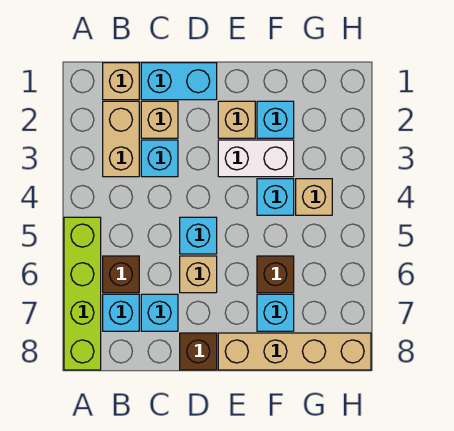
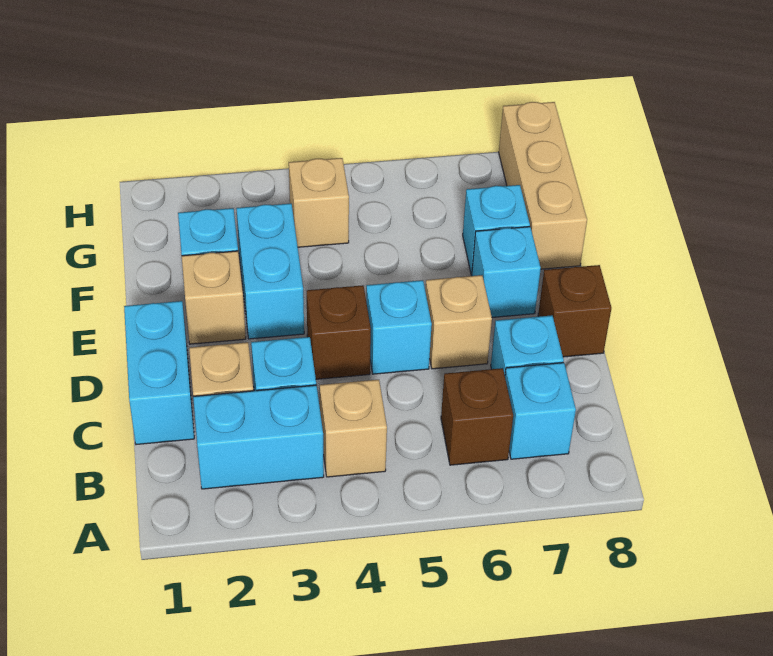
lime brick A5:A8 level 1 -> none
tan brick B1 level 1 -> tan brick B4 level 1
tan brick B2:B3 level 1 -> cyan brick B2:B3 level 1
white brick E3:F3 level 1 -> cyan brick E3:F3 level 1
tan brick E8:H8 level 1 -> tan brick F8:H8 level 1
cyan brick F4 level 1 -> cyan brick E7 level 1
brown brick F6 level 1 -> brown brick D4 level 1

